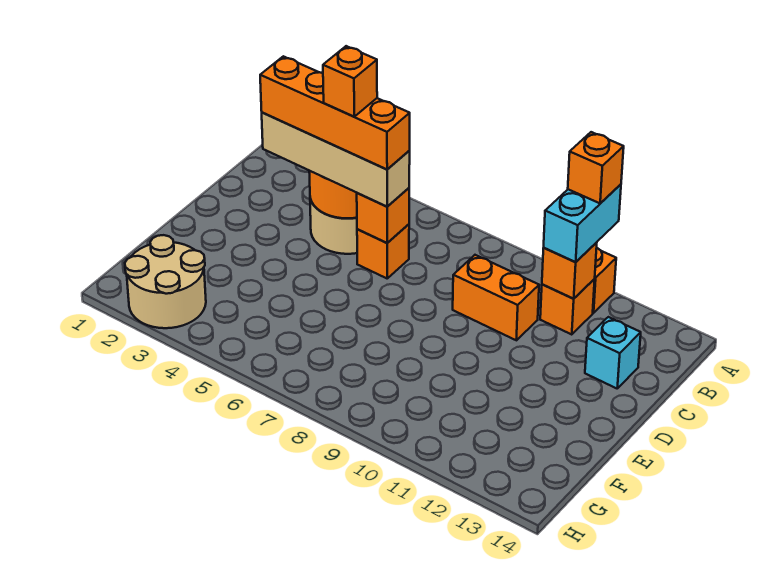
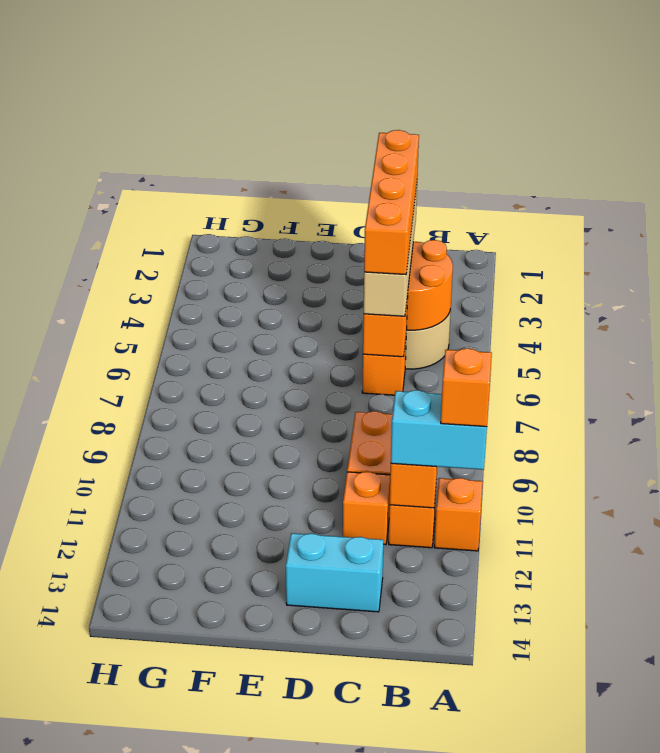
orange brick C5 level 5 -> orange brick C11 level 1
cyan brick C13 level 1 -> cyan brick C13:D13 level 1
tan round brick G2:H3 level 1 -> none

